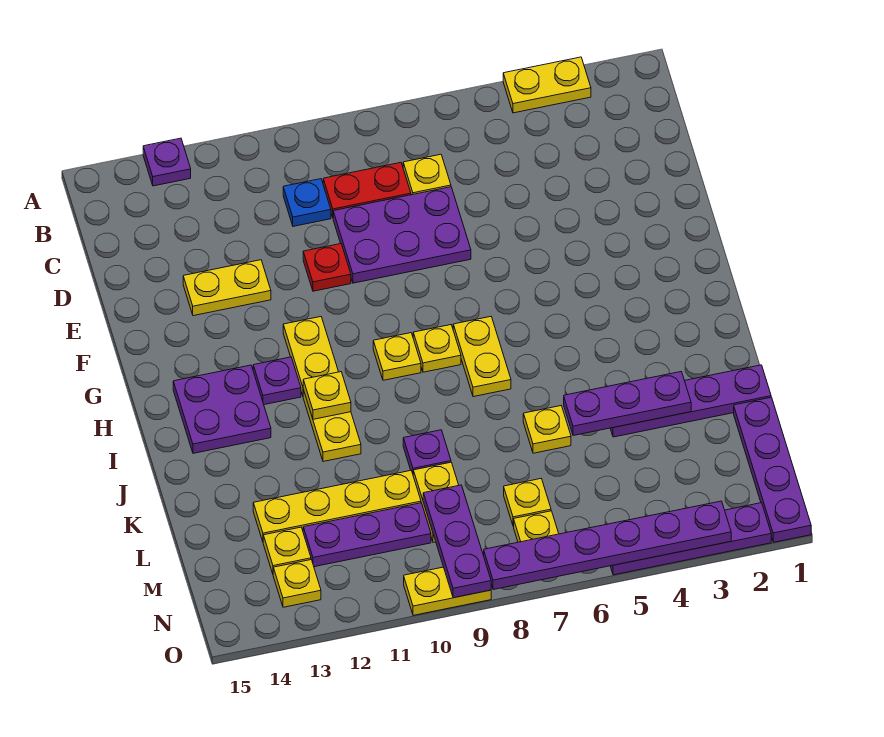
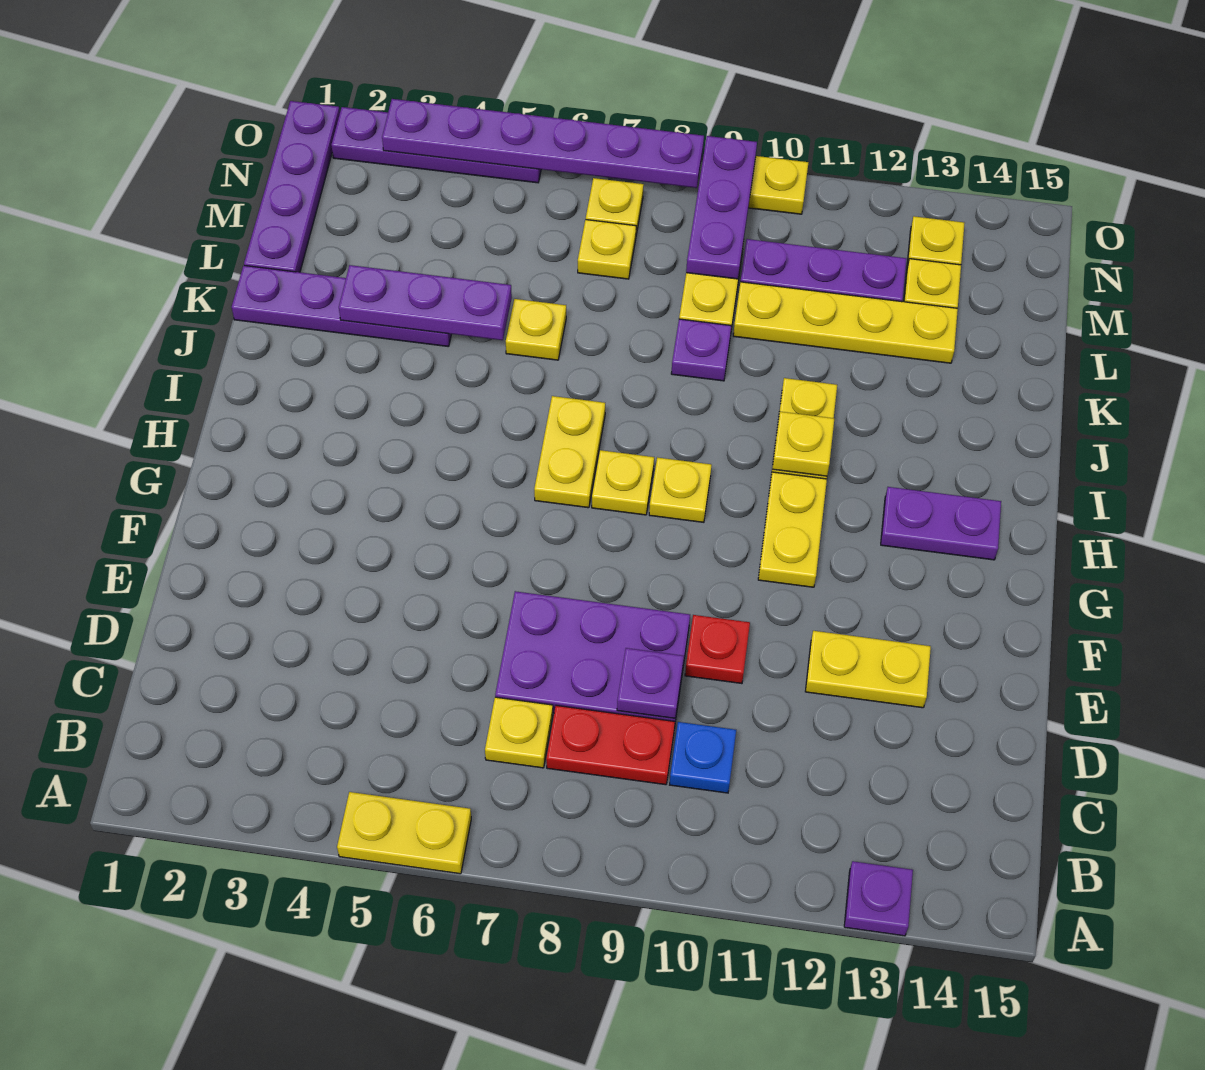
yellow plate A3:A4 level 1 -> yellow plate A5:A6 level 1
purple plate H12 level 1 -> purple plate D9 level 2
purple plate H13:I14 level 1 -> purple plate H13:H14 level 1

